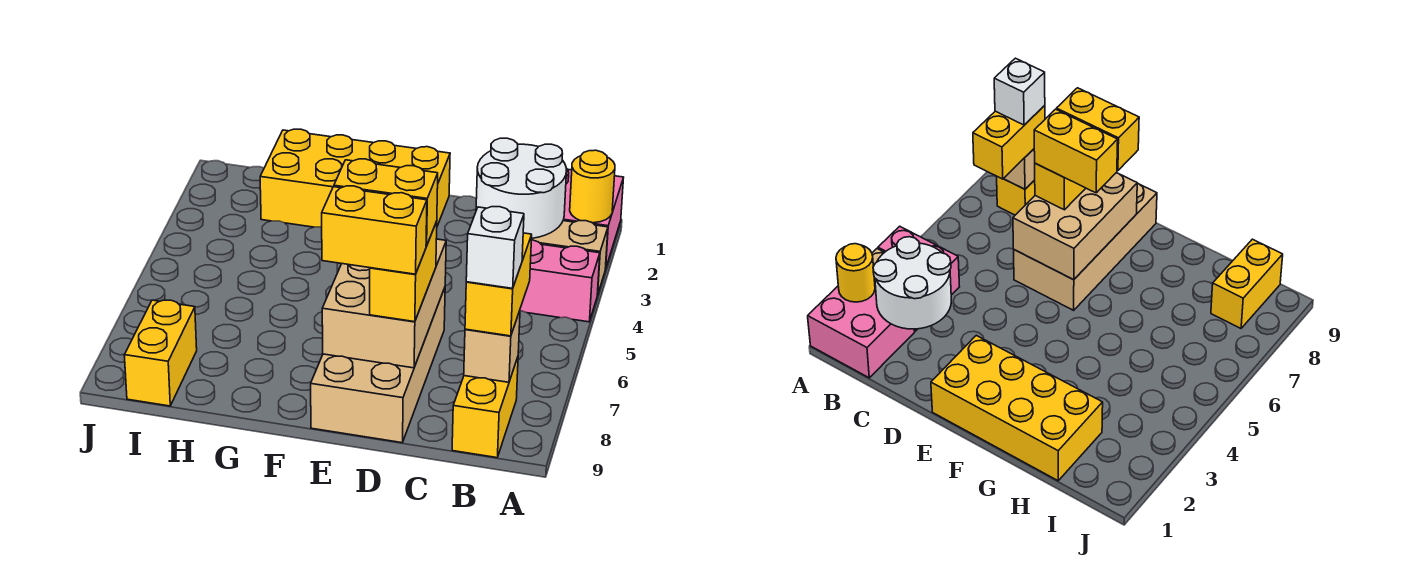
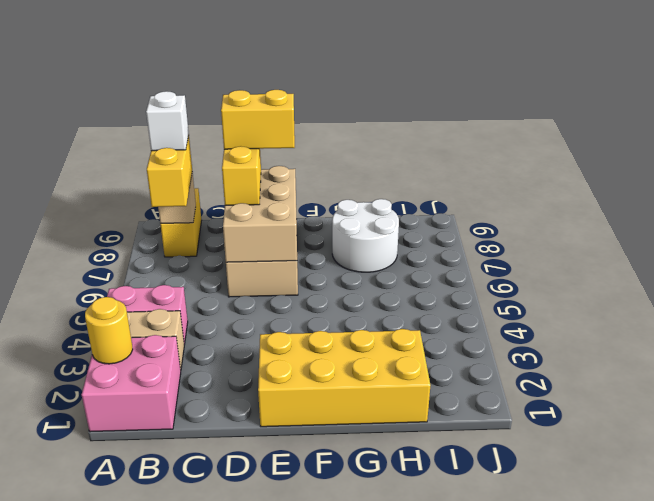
white round brick B2:C3 level 2 -> white round brick G7:H8 level 1
yellow brick D7:E7 level 4 -> none
yellow brick I8:I9 level 1 -> none

